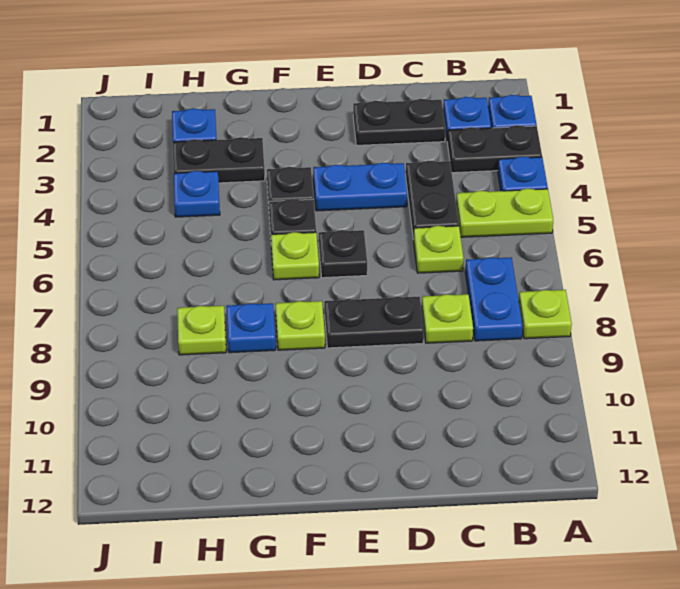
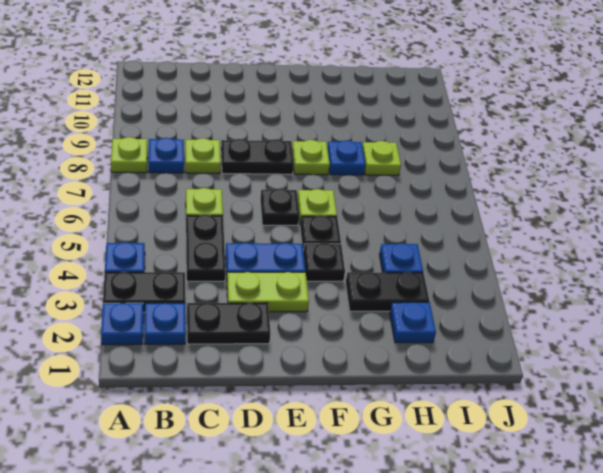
lime plate A5:B5 level 1 -> lime plate D3:E3 level 1
blue plate B7:B8 level 1 -> blue plate B8 level 1

